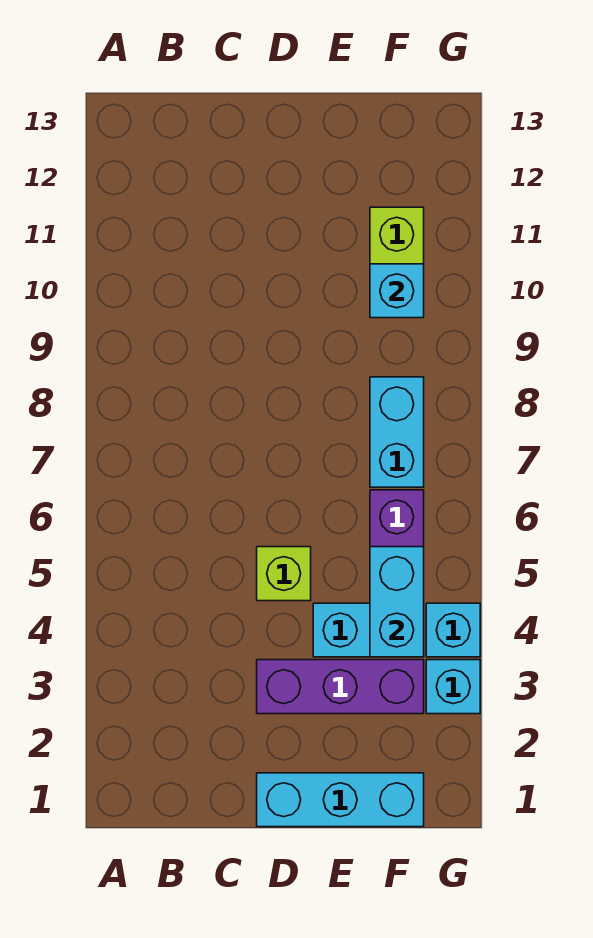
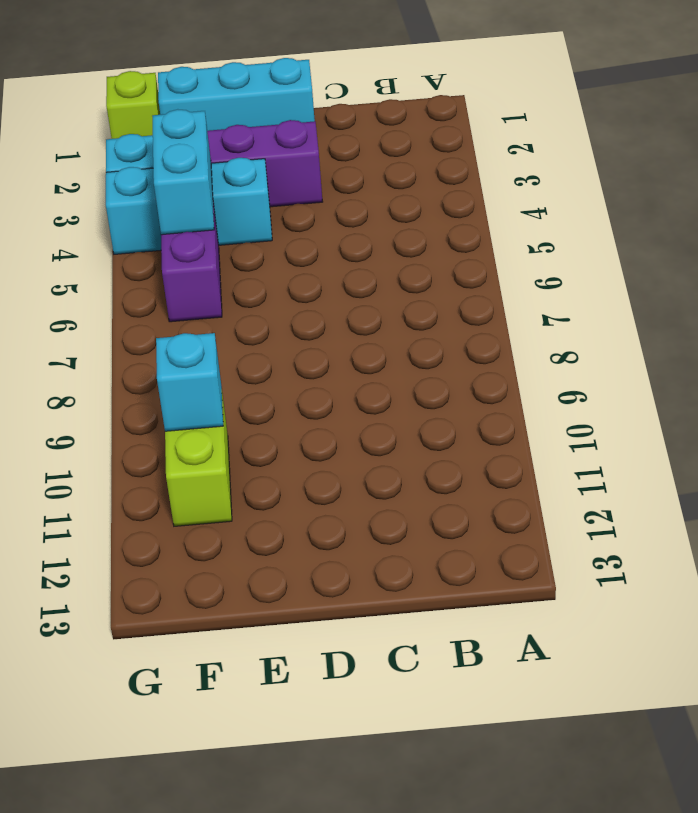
lime brick D5 level 1 -> lime brick G1 level 1
cyan brick F7:F8 level 1 -> none

